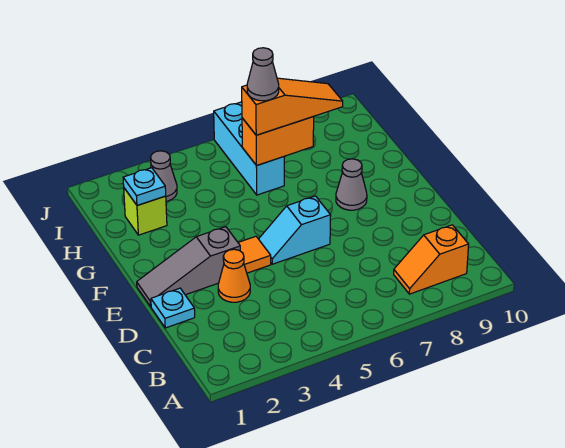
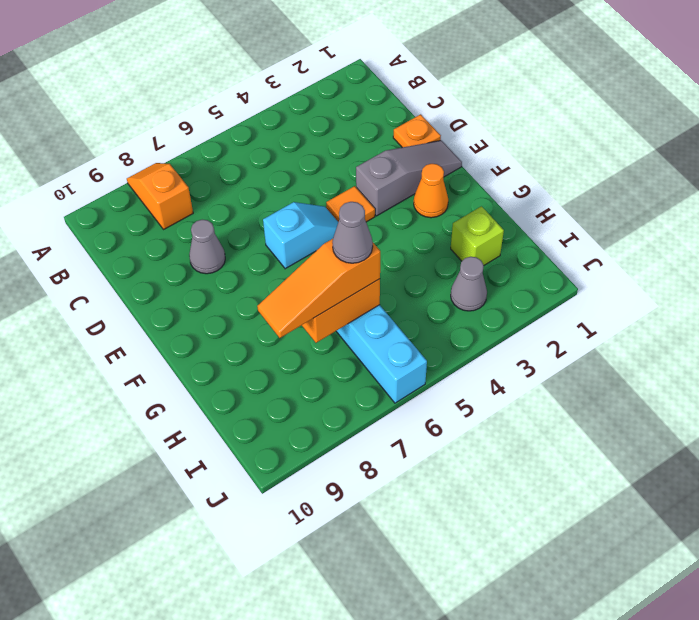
orange slope B8:B9 level 1 top 9 -> orange slope A8:B8 level 1 top B
cyan plate D1 level 1 -> orange plate D1 level 1
orange cone D3 level 1 -> orange cone F2 level 1
grey cone F8 level 1 -> grey cone D8 level 1
cyan plate H2 level 2 -> none

